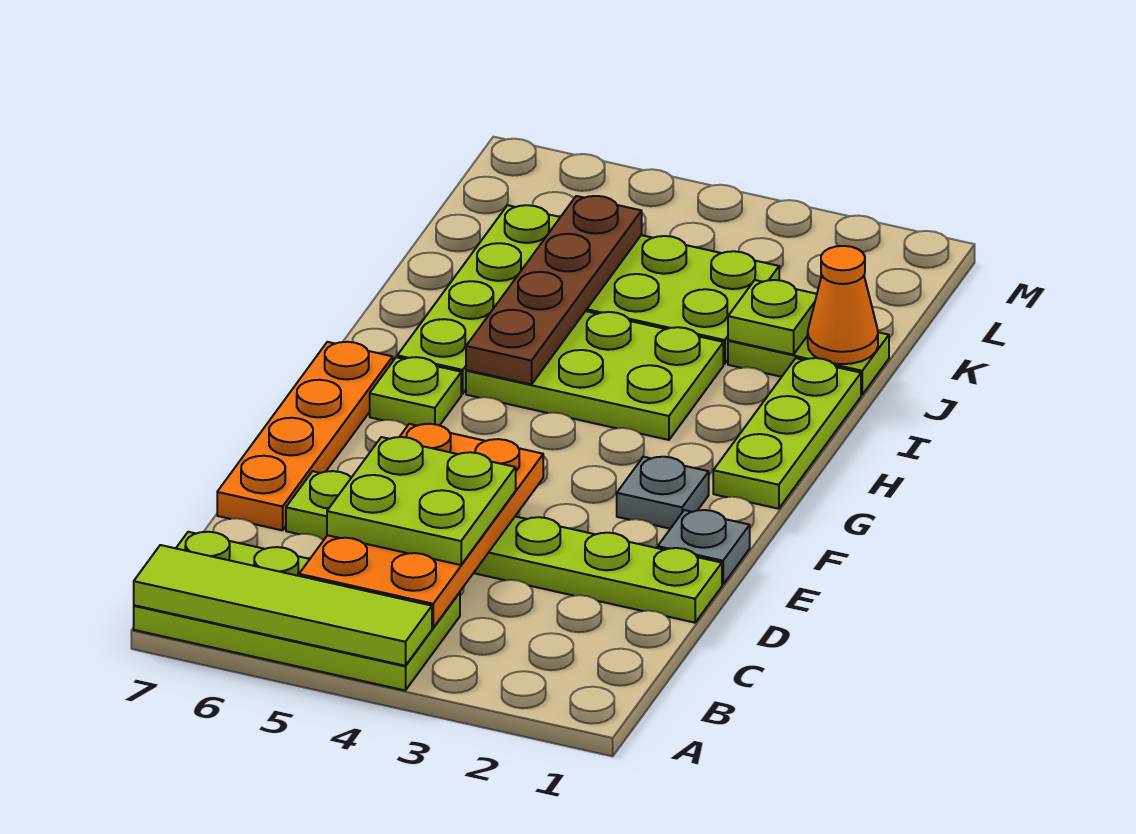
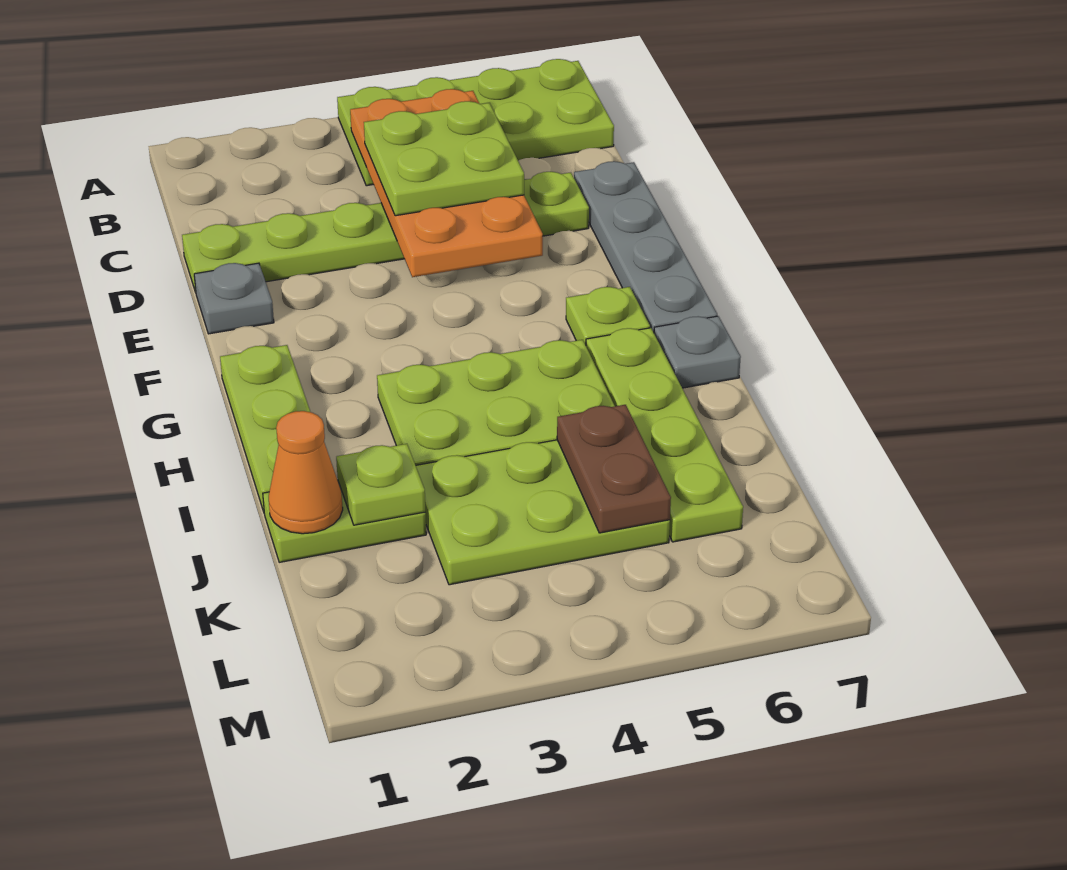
lime tile A4:A7 level 2 -> none
orange plate D7:G7 level 1 -> grey plate D7:G7 level 1
grey plate F2 level 1 -> grey plate H7 level 1
brown plate H5:K5 level 2 -> brown plate J5:K5 level 2

